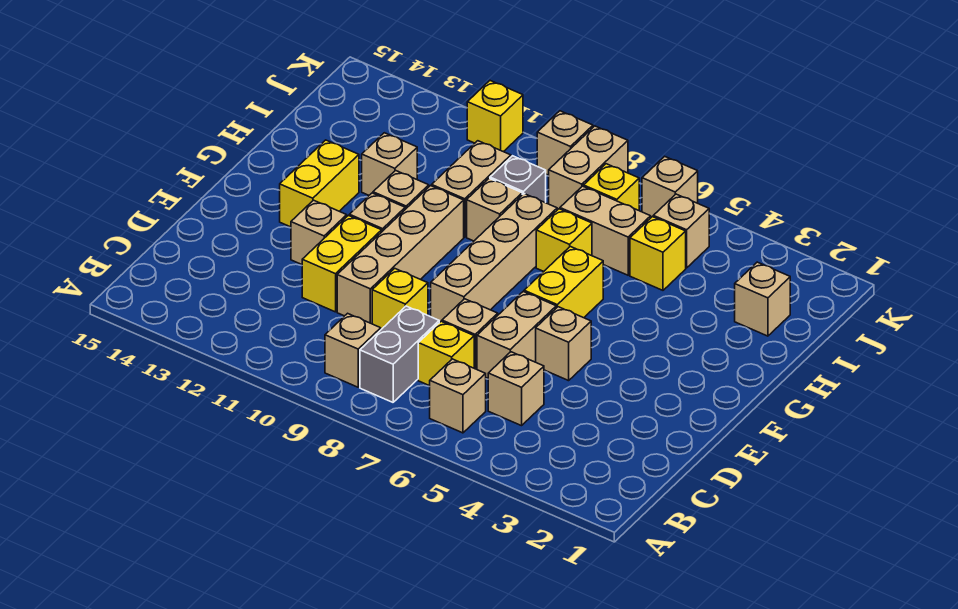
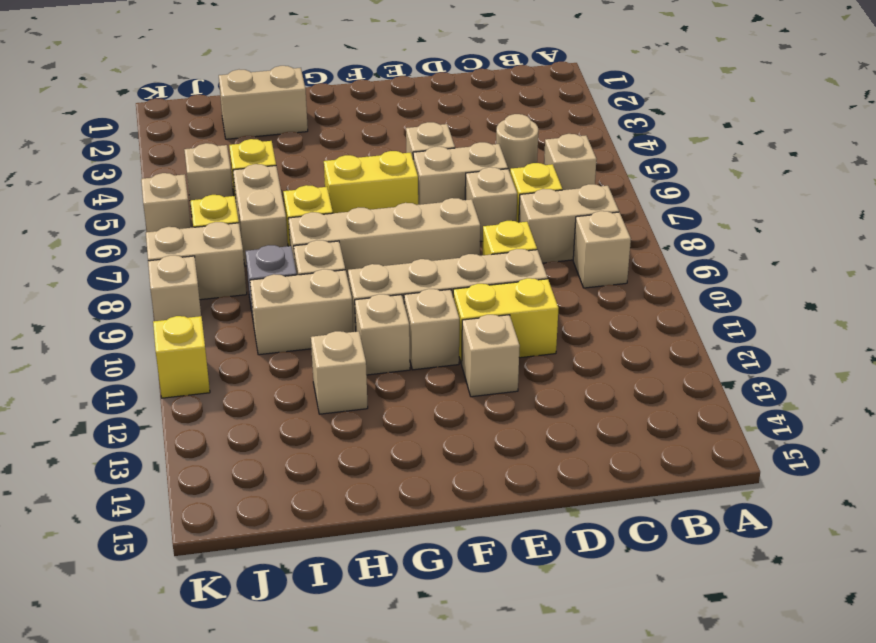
grey brick B8:C8 level 1 -> tan brick B8:C8 level 1
tan brick C5 level 1 -> tan round brick C5 level 1
yellow brick F13:G13 level 1 -> none
tan brick I2 level 1 -> tan brick H2:I2 level 1

